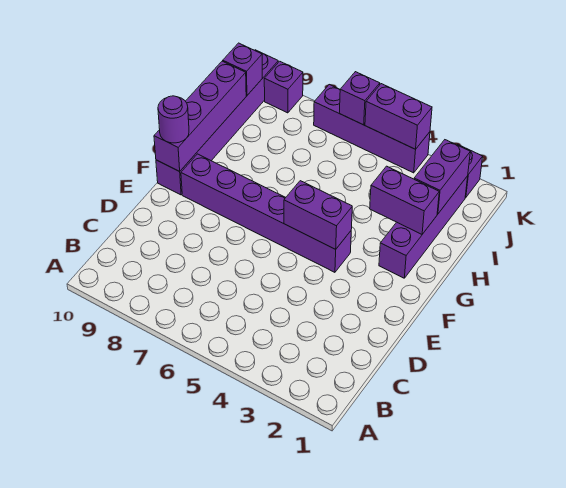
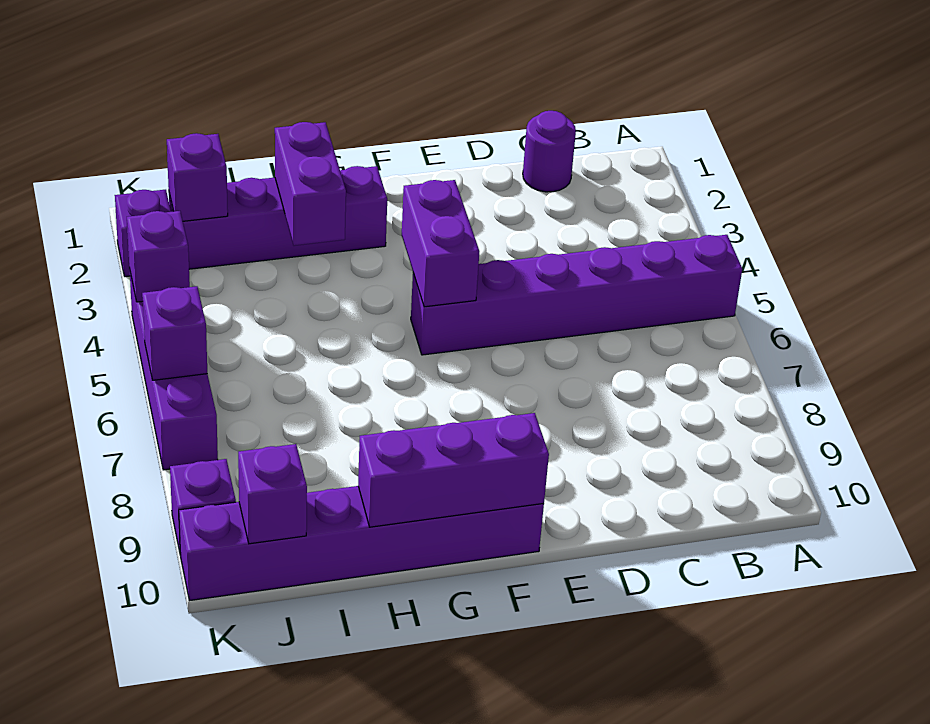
purple brick F4:F9 level 1 -> purple brick A5:F5 level 1
purple brick F10:I10 level 2 -> purple brick F10:H10 level 2
purple round brick F10 level 3 -> purple round brick C1 level 1
purple brick I2:J2 level 2 -> purple brick J2 level 2
purple brick K4:K5 level 2 -> purple brick K4 level 2

